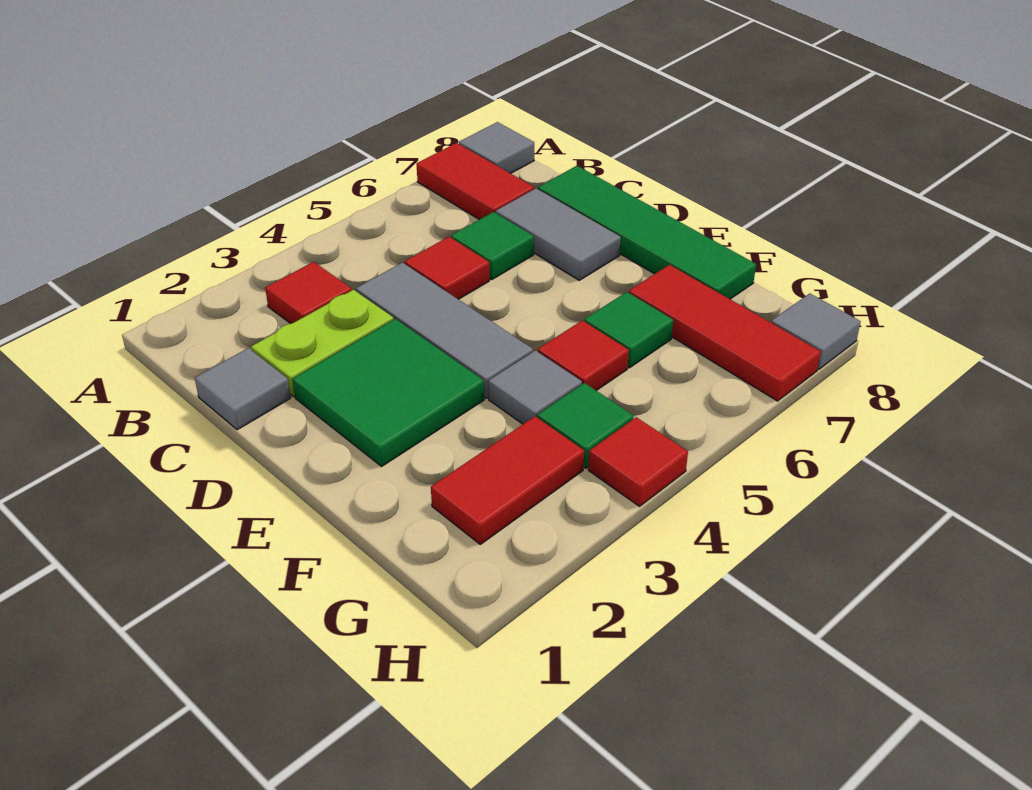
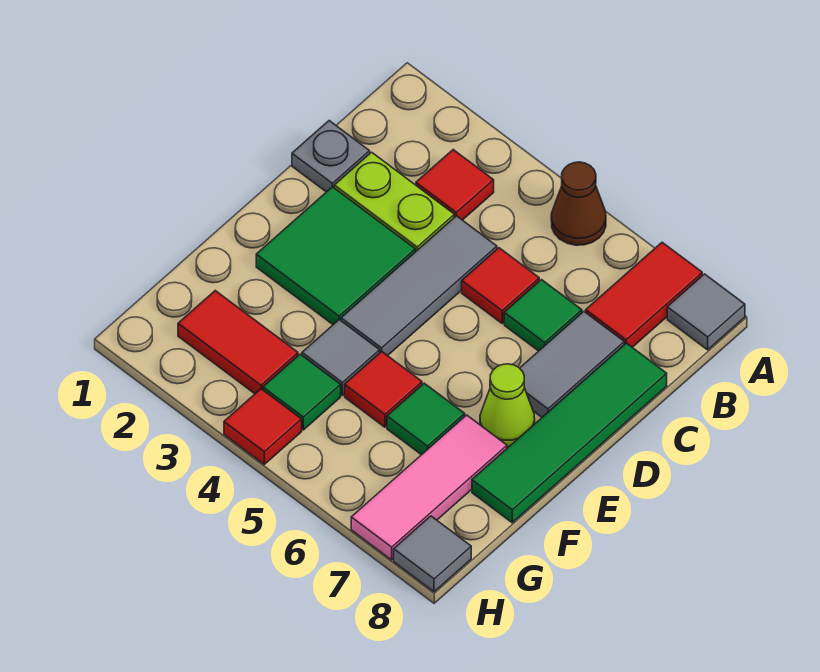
none -> brown cone A5 level 1
grey tile C1 level 1 -> grey plate C1 level 1
none -> lime cone E7 level 1
red tile F7:H7 level 1 -> pink tile F7:H7 level 1

